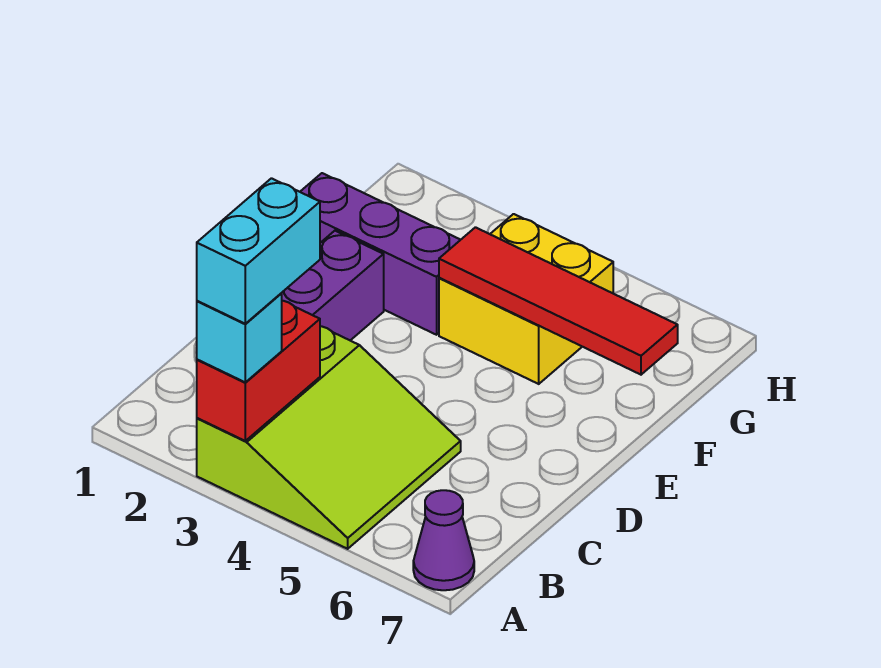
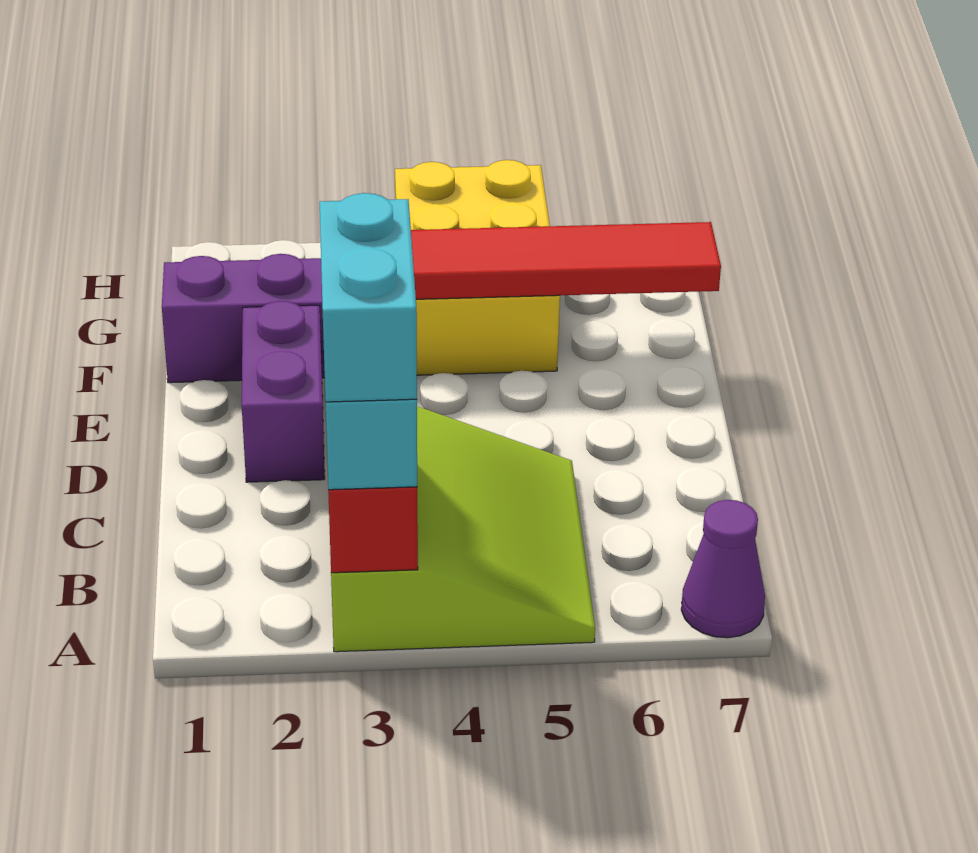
yellow brick F4:G5 level 1 -> yellow brick F4:H5 level 1

